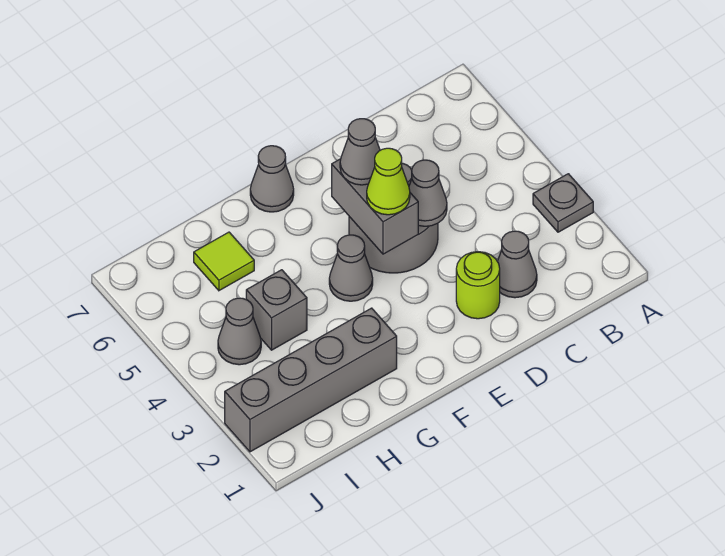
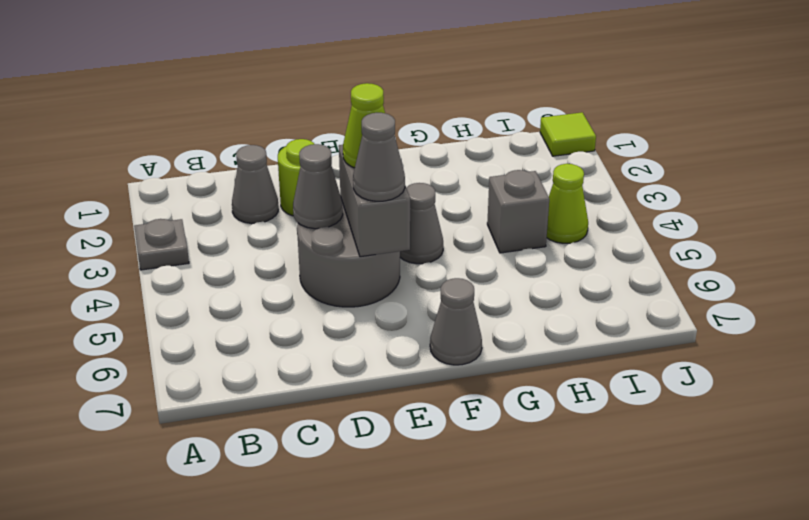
grey brick G2:J2 level 1 -> none
lime tile H6 level 1 -> lime tile J1 level 1
grey cone I4 level 1 -> lime cone I4 level 1

